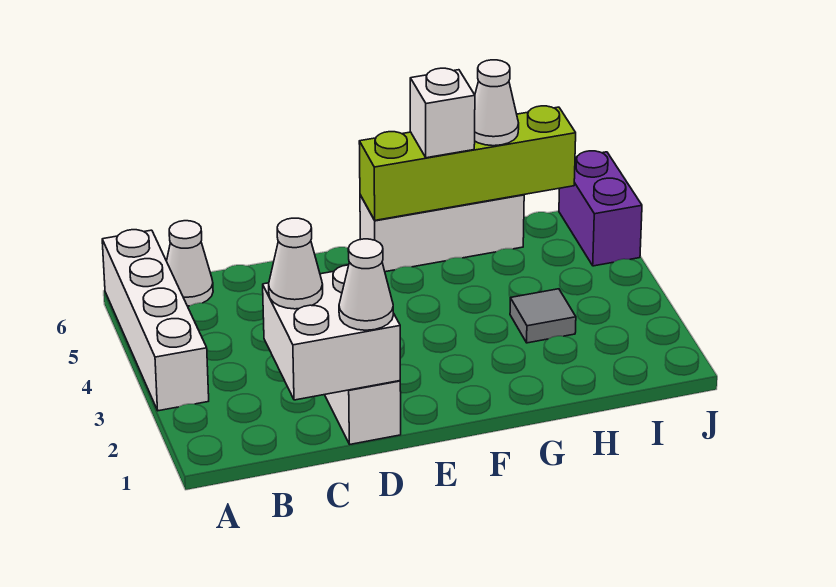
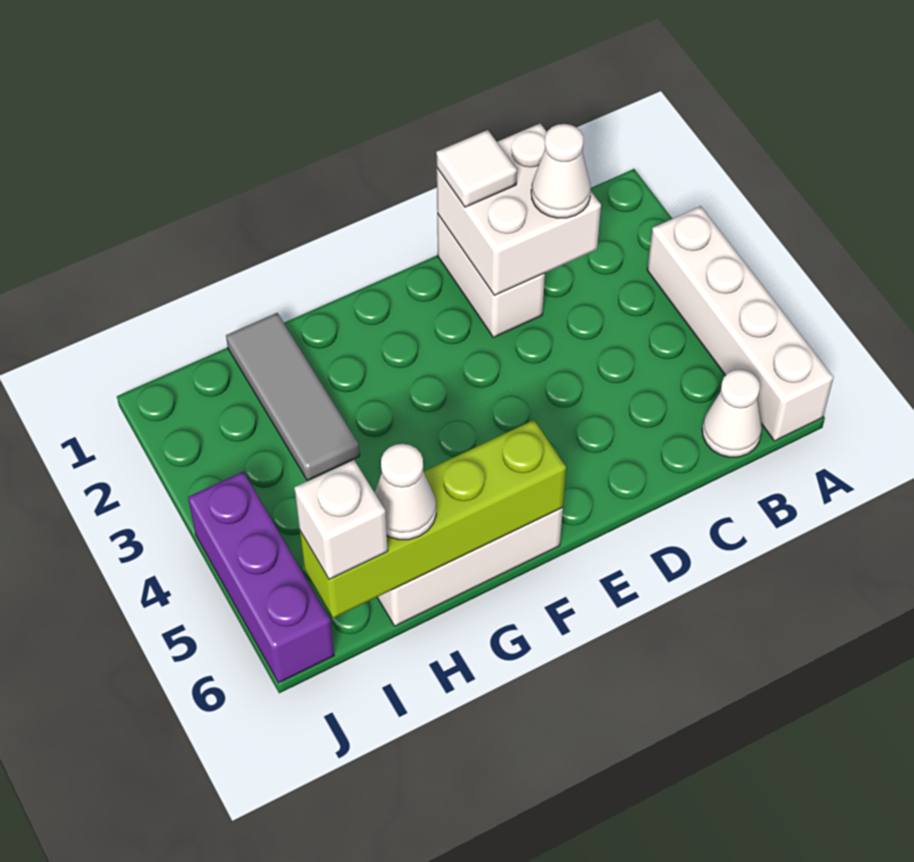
white cone D1 level 3 -> white tile D1 level 3
white brick G6 level 3 -> white brick I6 level 3
grey tile H3 level 1 -> grey tile H1:H3 level 1
purple brick J5:J6 level 1 -> purple brick J4:J6 level 1

